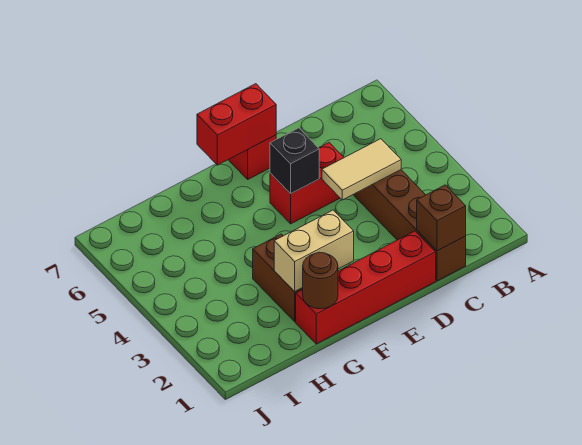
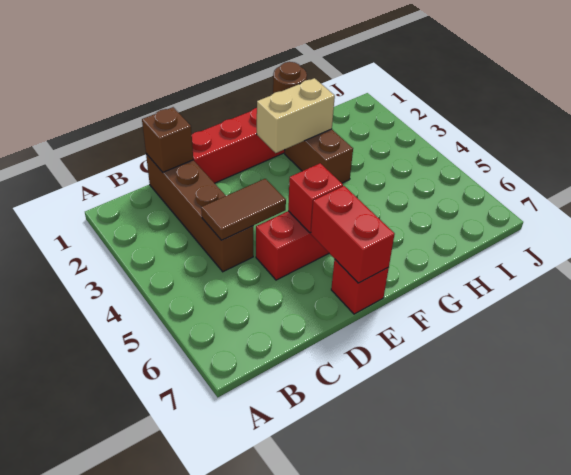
tan tile C4:D4 level 2 -> brown tile C4:D4 level 2
black brick E5 level 2 -> red brick E5 level 2
red brick E7:F7 level 2 -> red brick E6:E7 level 2

